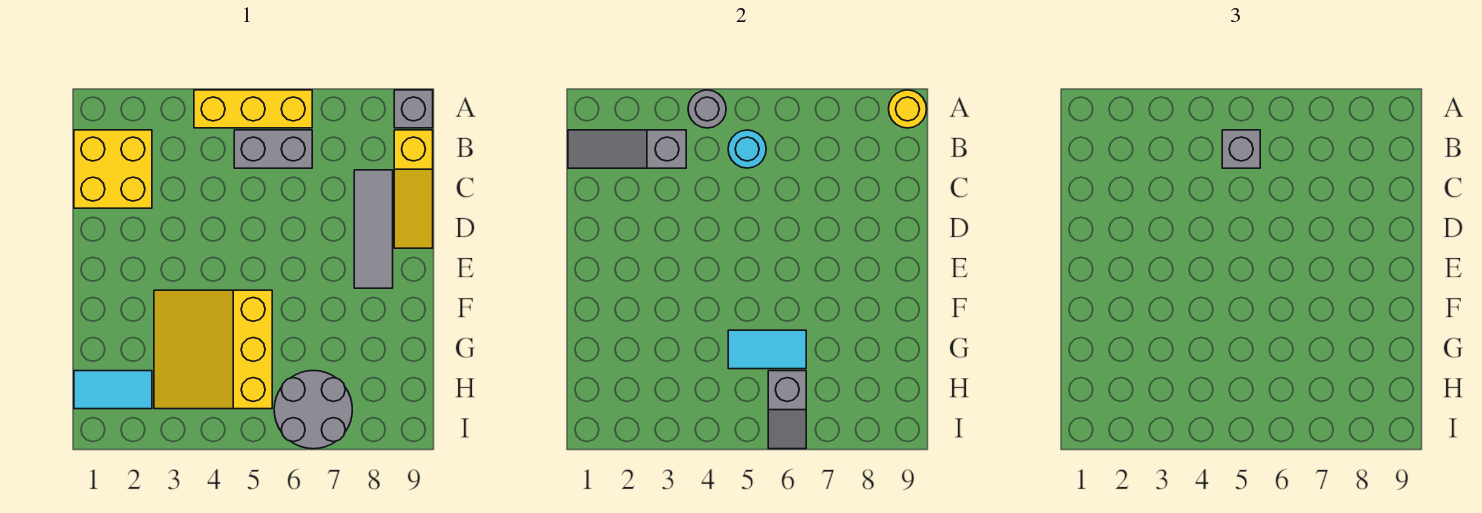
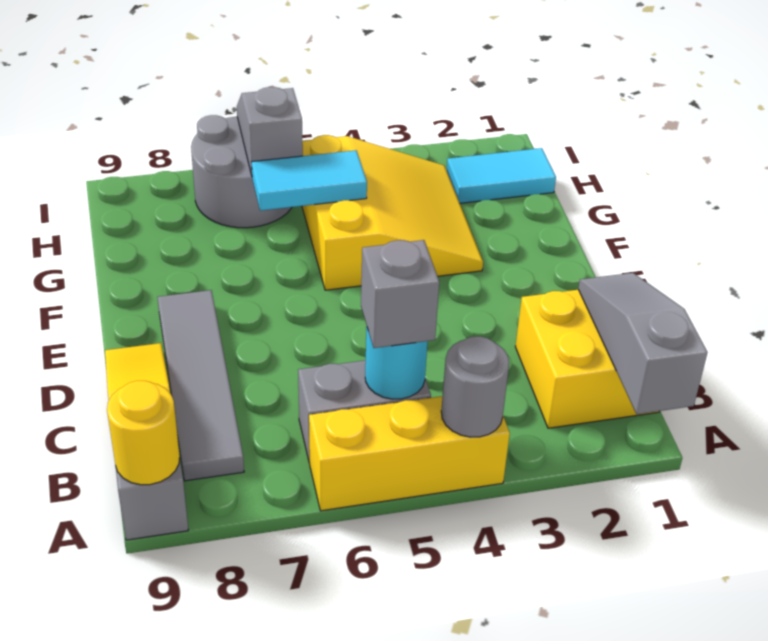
grey slope B1:B3 level 2 top 3 -> grey slope A1:C1 level 2 top A
grey tile C8:E8 level 1 -> grey tile B8:E8 level 1

